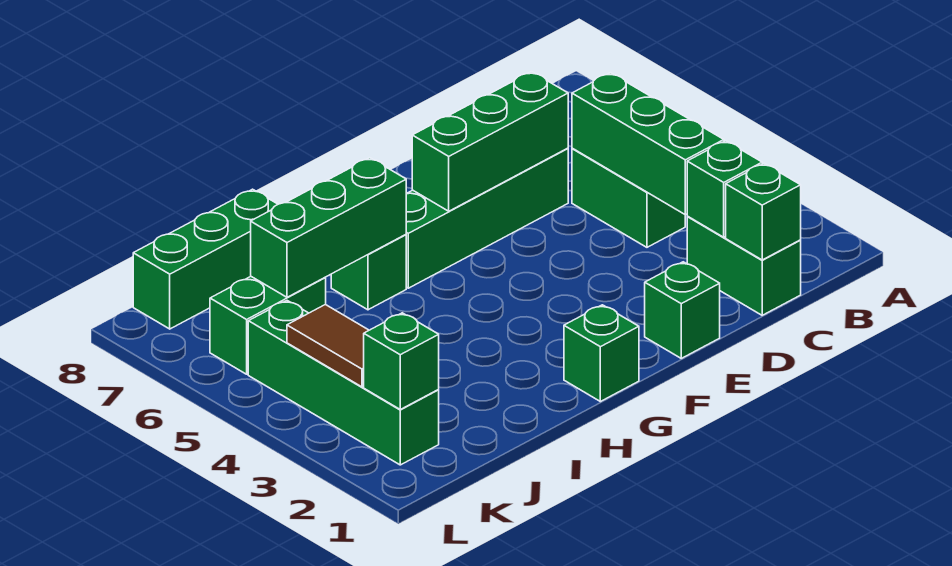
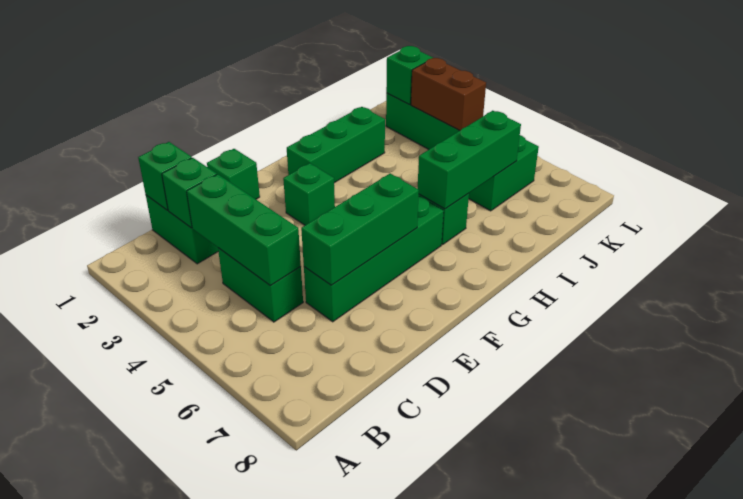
green brick G1 level 1 -> green brick F3 level 1
green brick I8:K8 level 1 -> green brick G2:I2 level 1
brown tile K3:K4 level 2 -> brown brick K3:K4 level 2

